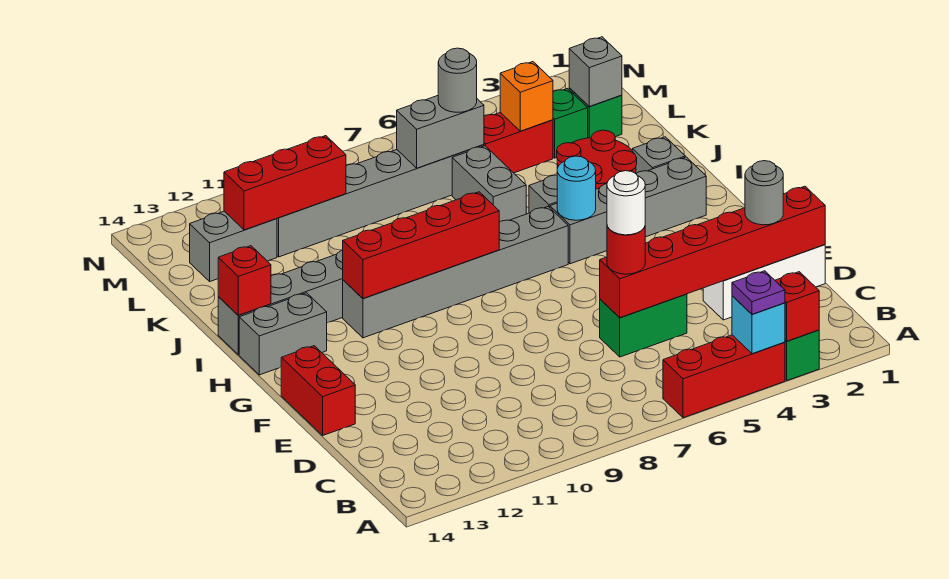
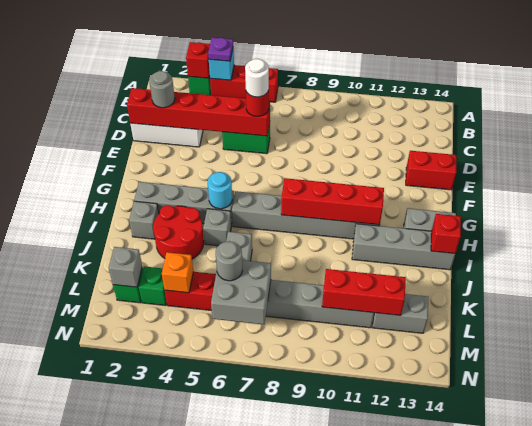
red brick E14:F14 level 1 -> red brick E13:E14 level 1
grey brick L6:L7 level 2 -> grey brick L6:M7 level 2

